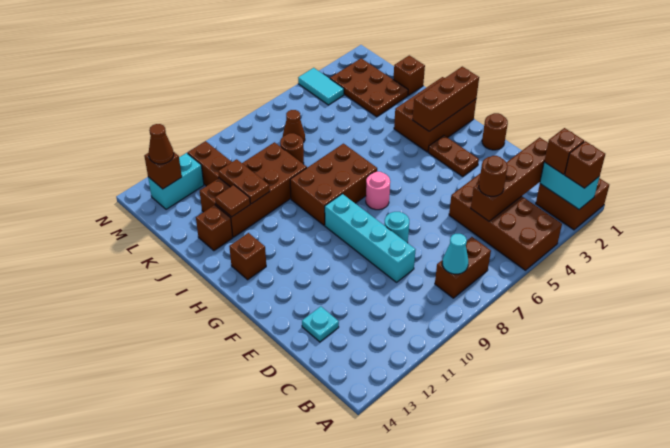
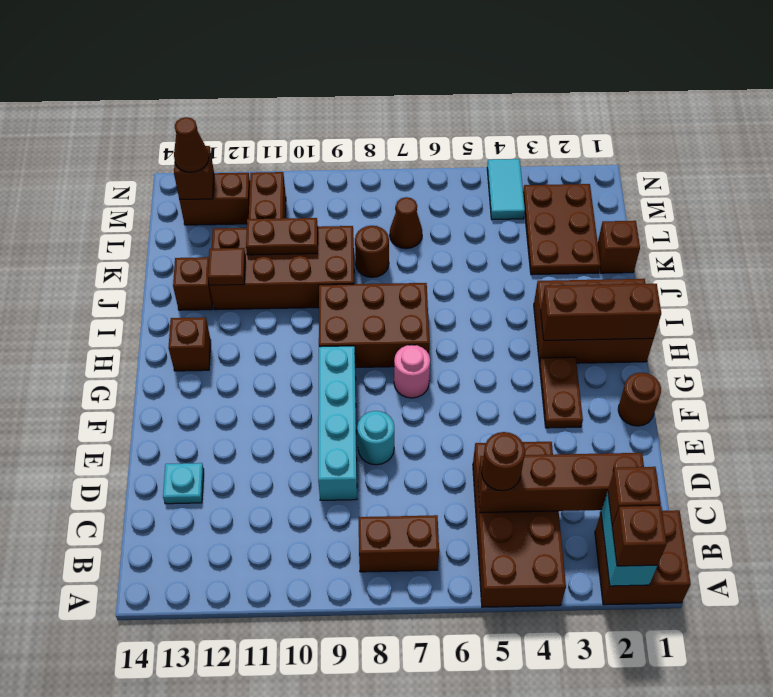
cyan cone B8 level 2 -> none
brown plate J11:K11 level 2 -> brown plate K10:K11 level 2
cyan brick M12:M13 level 1 -> brown brick M12:M13 level 1

